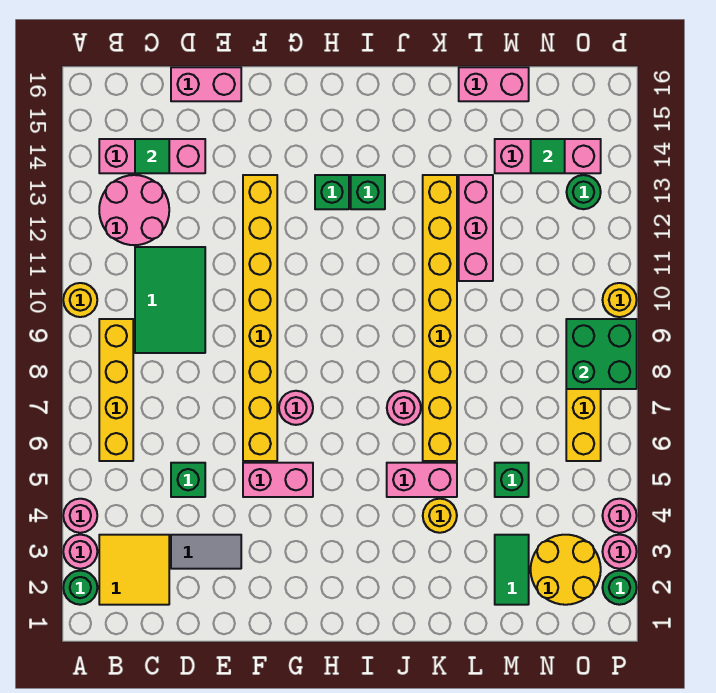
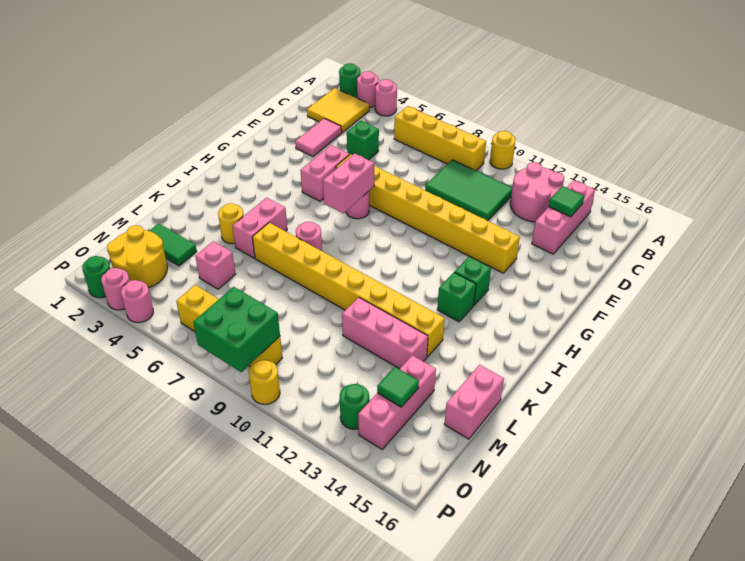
grey tile D3:E3 level 1 -> pink tile D3:E3 level 1
pink brick D16:E16 level 1 -> pink brick G7:H7 level 2
green brick M5 level 1 -> pink brick M5 level 1

